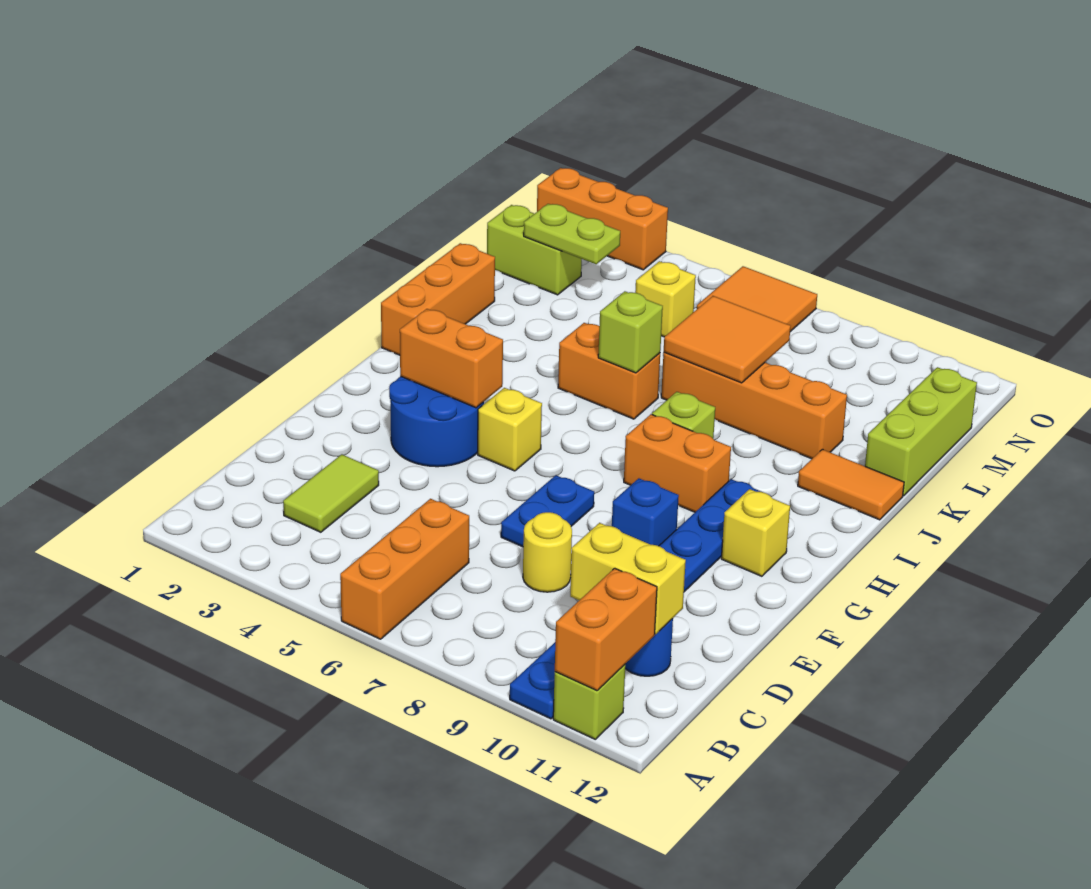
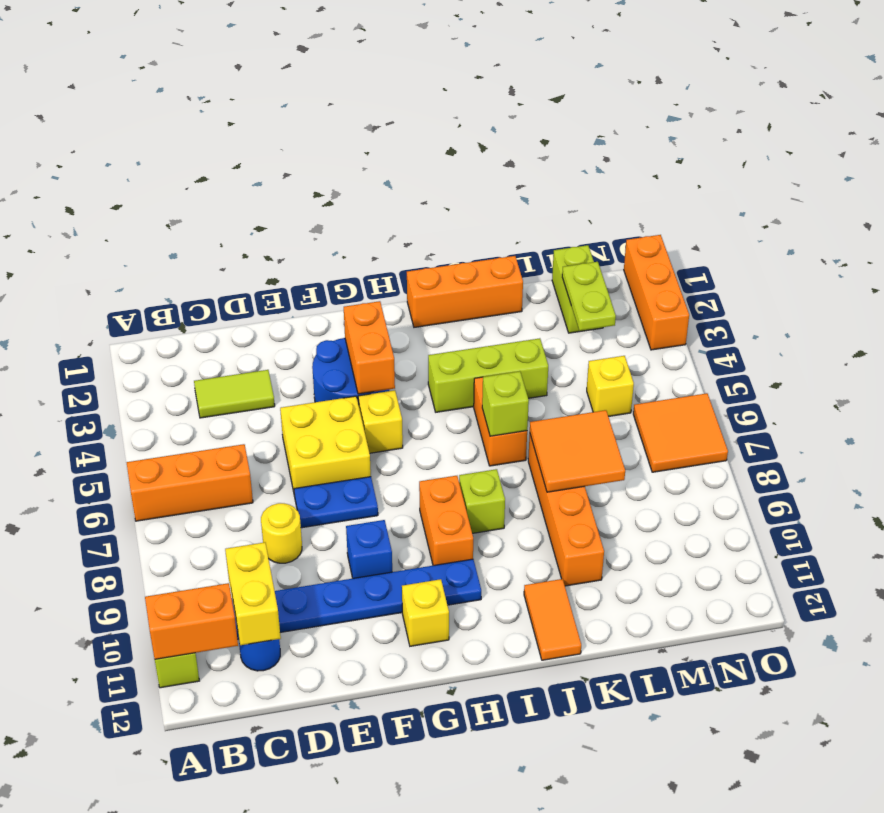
none -> yellow brick E5:F6 level 1
lime brick K12:M12 level 1 -> lime brick I4:K4 level 1

